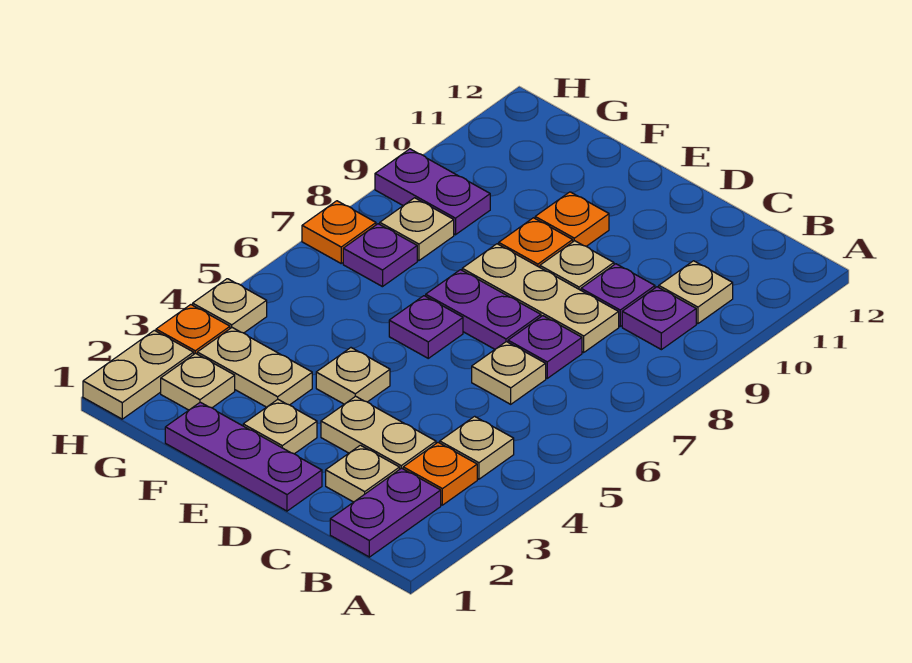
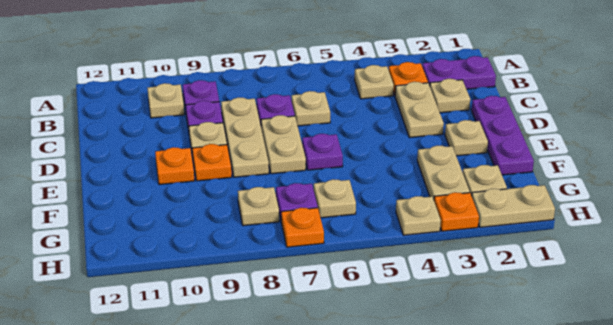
purple plate D7:E7 level 1 -> tan plate D7:E7 level 1
tan plate E4 level 1 -> tan plate G6 level 1
purple plate G9:H9 level 1 -> none

